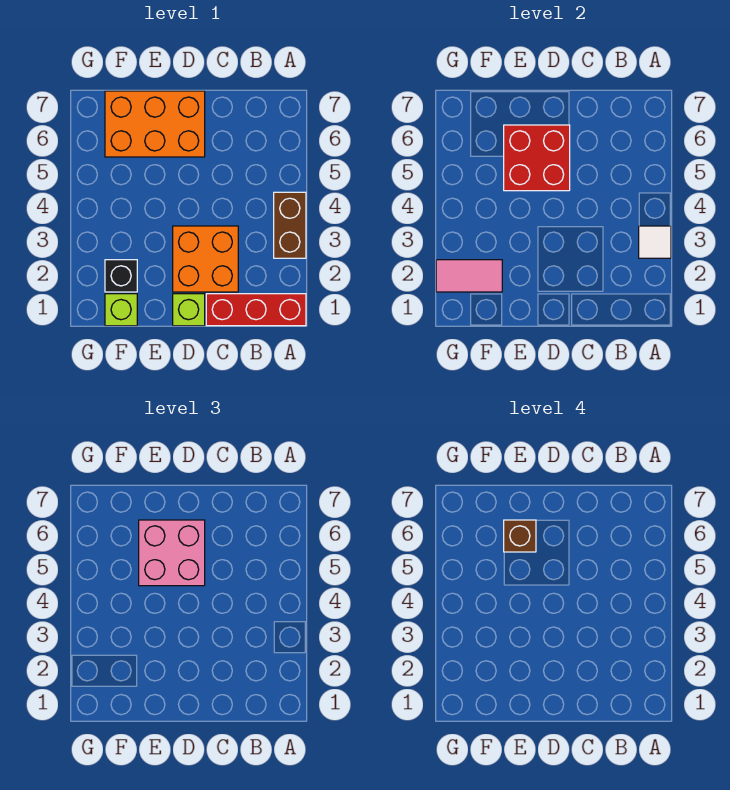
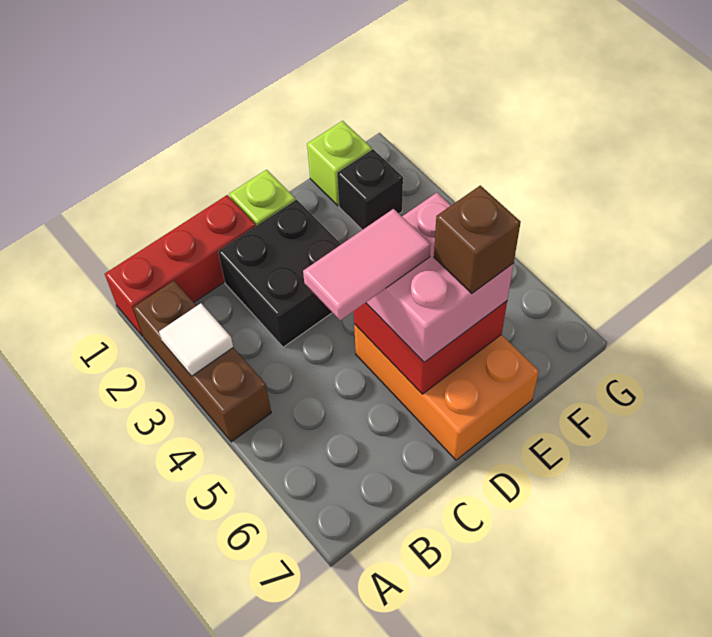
brown brick A3:A4 level 1 -> brown brick A2:A4 level 1
orange brick C2:D3 level 1 -> black brick C2:D3 level 1
orange brick D6:F7 level 1 -> orange brick D5:E7 level 1
pink tile F2:G2 level 2 -> pink tile C5:D5 level 4

